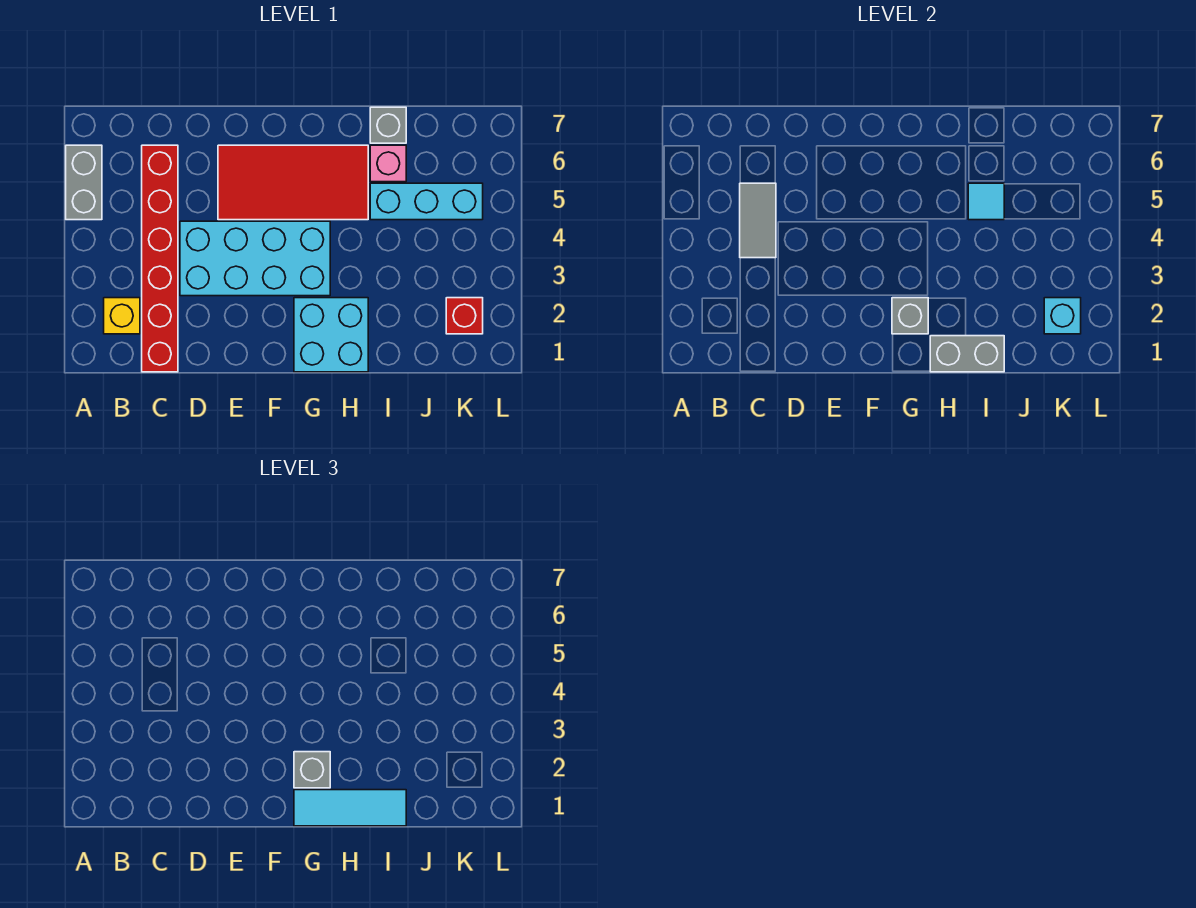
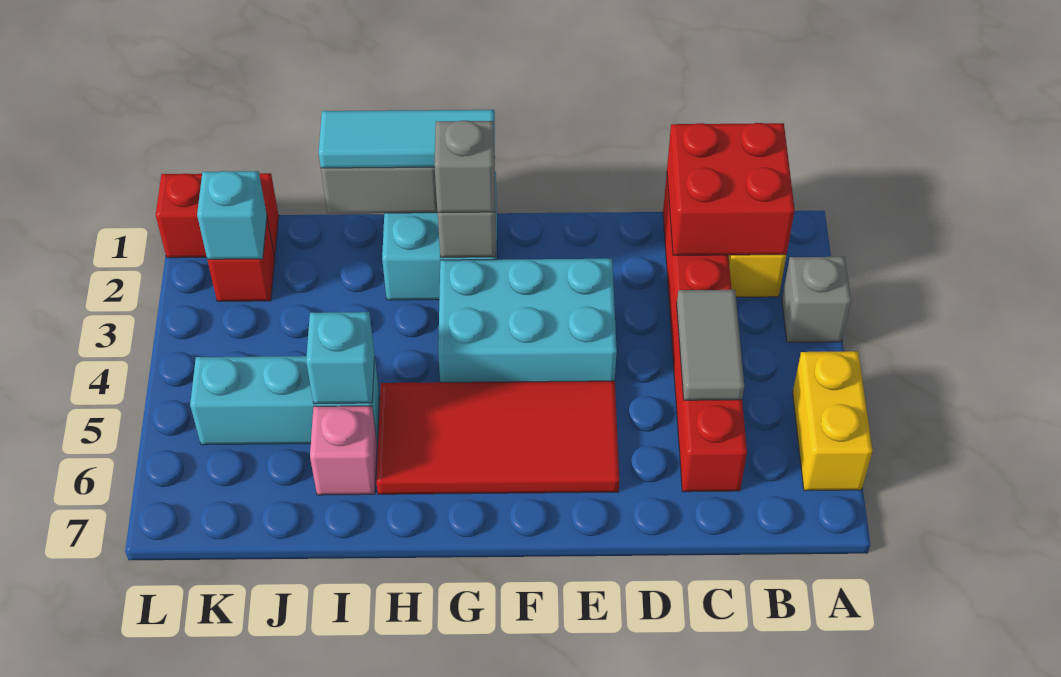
grey brick A5:A6 level 1 -> yellow brick A5:A6 level 1
none -> red brick B1:C2 level 2
cyan brick D3:G4 level 1 -> cyan brick E3:G4 level 1
cyan tile I5 level 2 -> cyan brick I5 level 2
grey brick I7 level 1 -> grey brick A3 level 1
none -> red brick K1:L1 level 1

